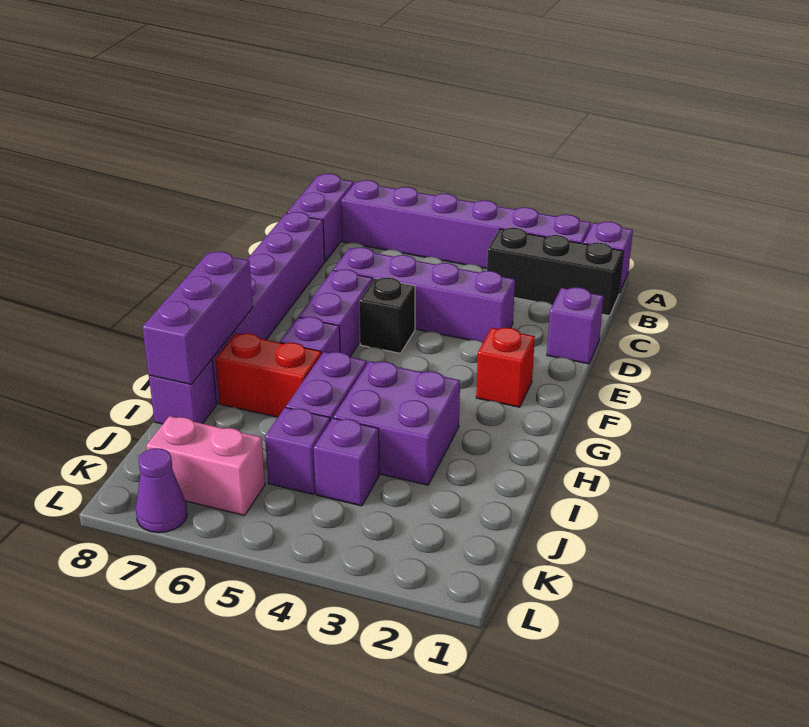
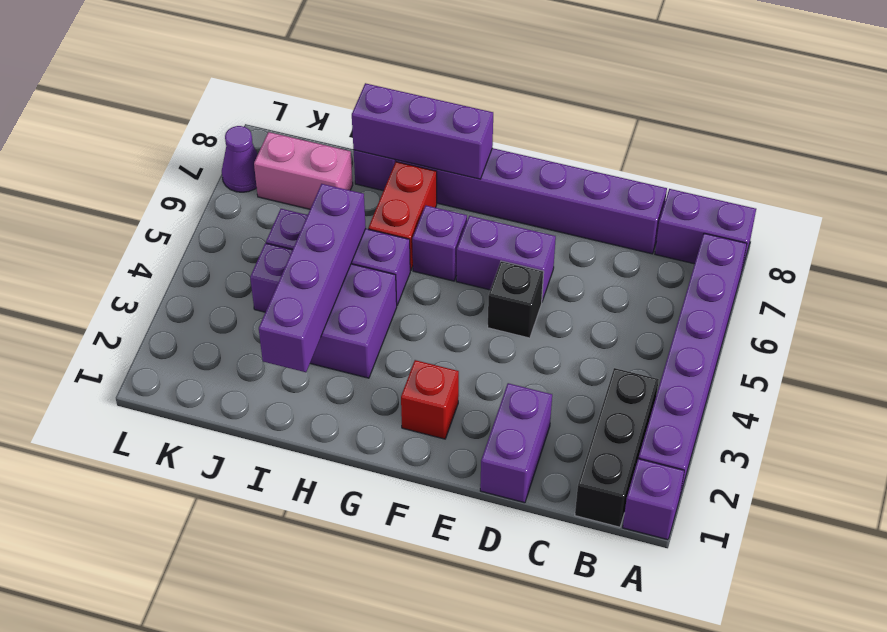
purple brick D1 level 1 -> purple brick D1:D2 level 1
purple brick D3:D6 level 1 -> purple brick I2:I5 level 2
pink brick K6:K7 level 1 -> pink brick J7:K7 level 1

